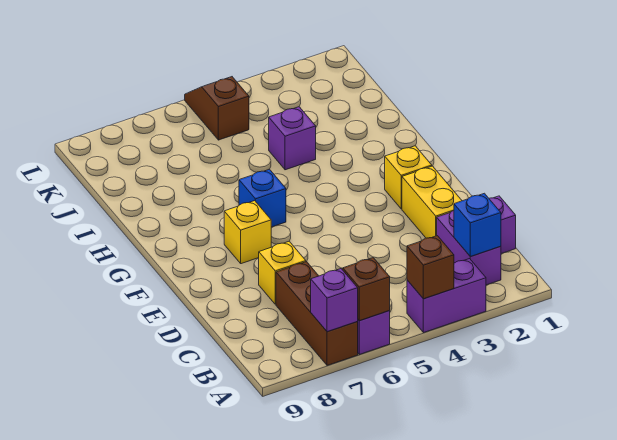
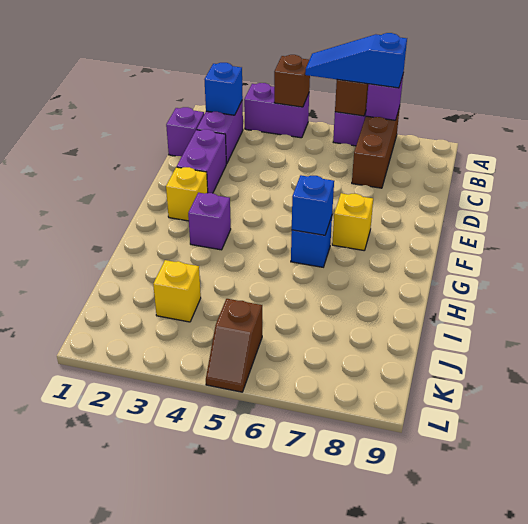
none -> blue slope A5:A7 level 3 top 7
yellow brick D2:E2 level 1 -> purple brick D2:E2 level 1
yellow brick D7 level 1 -> yellow brick J3 level 1
none -> blue brick G6 level 2
purple brick I4 level 1 -> purple brick G3 level 1

